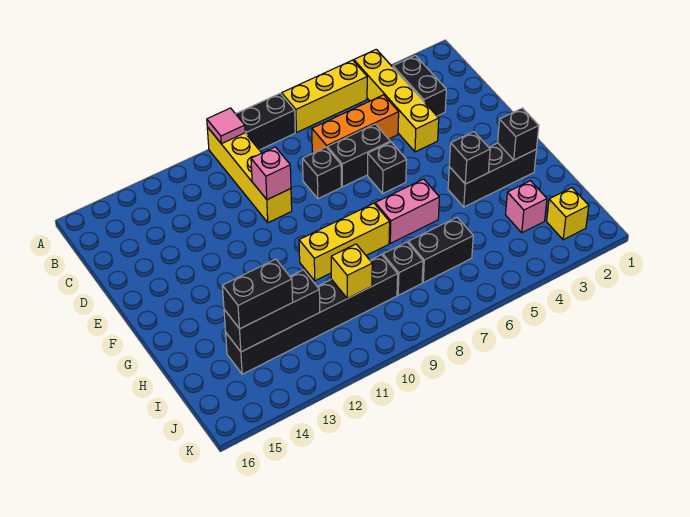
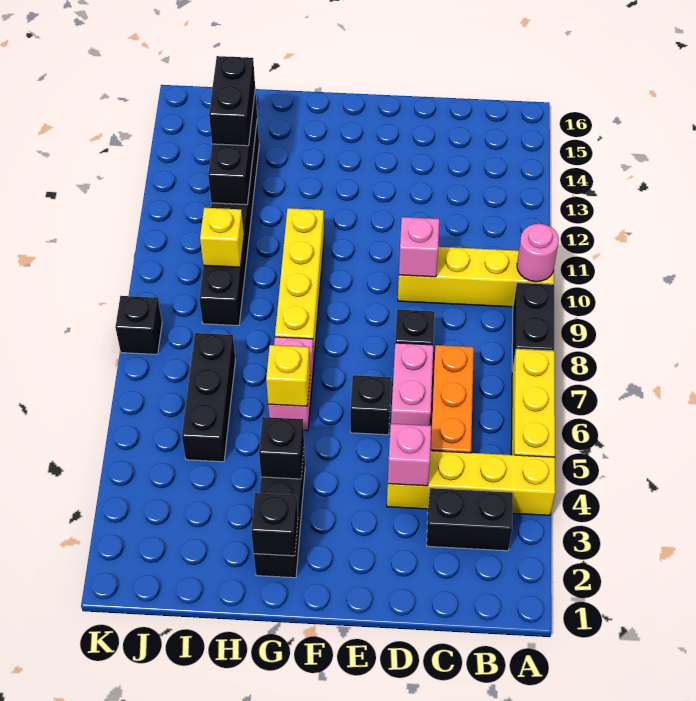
pink tile A10 level 2 -> pink round brick A10 level 2
black brick D6:D7 level 1 -> pink brick D6:D7 level 1
yellow brick G8:G10 level 1 -> yellow brick G8:G11 level 1
pink brick I3 level 1 -> pink brick D4 level 2
black brick I6:I7 level 1 -> black brick I5:I7 level 1
black brick I8 level 1 -> black brick K8 level 1
yellow brick J2 level 1 -> yellow brick G6 level 2

